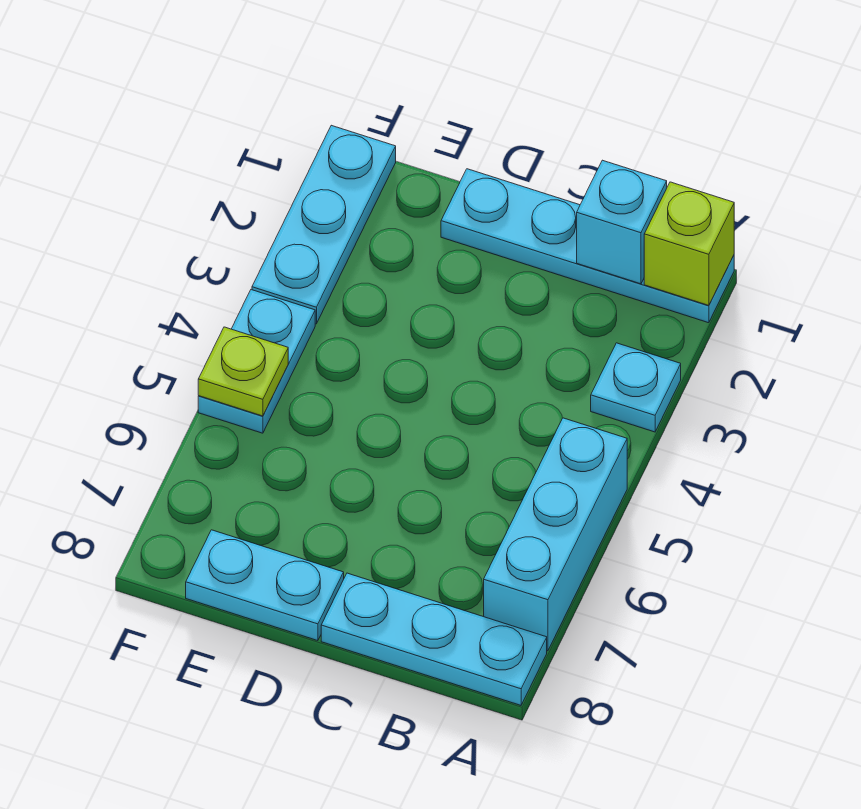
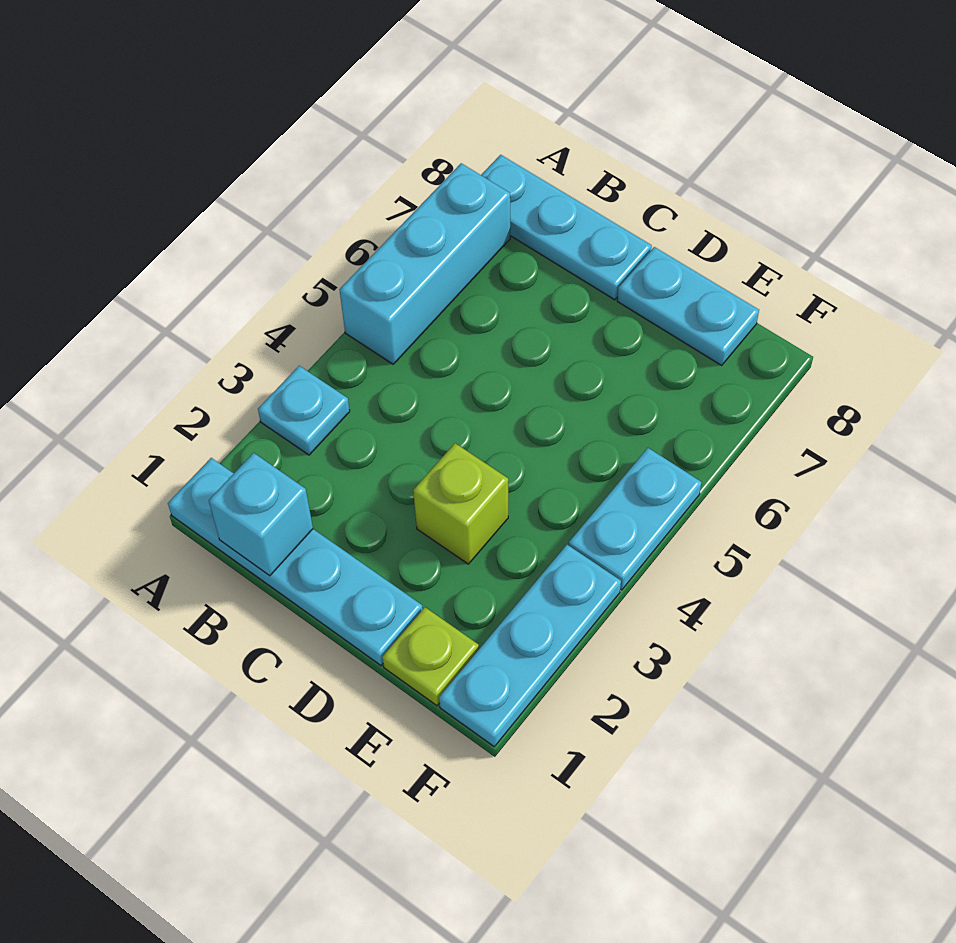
lime brick A1 level 2 -> lime brick D3 level 1
lime plate F5 level 2 -> lime plate E1 level 1

